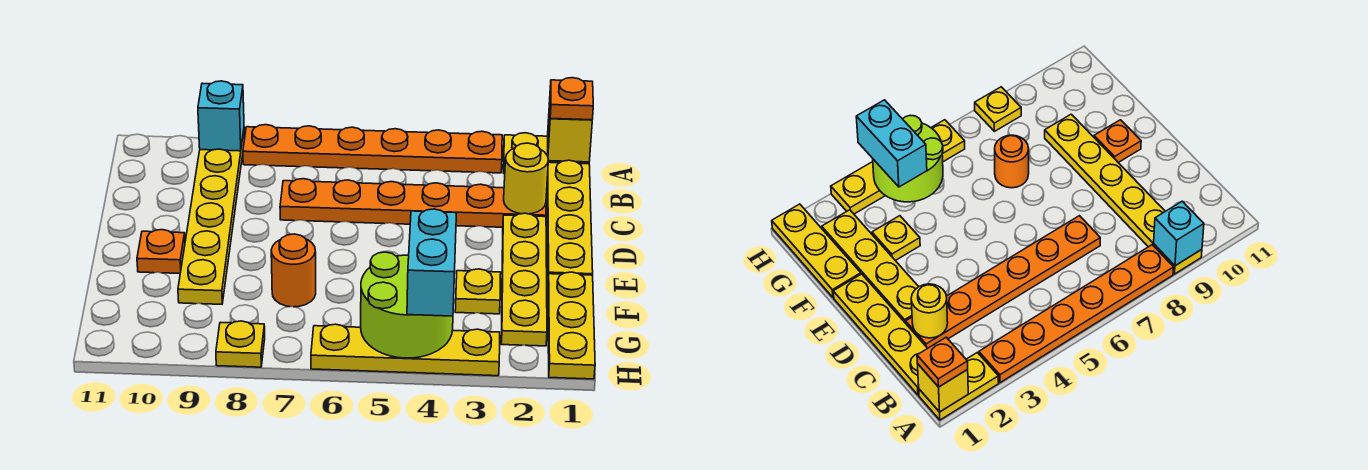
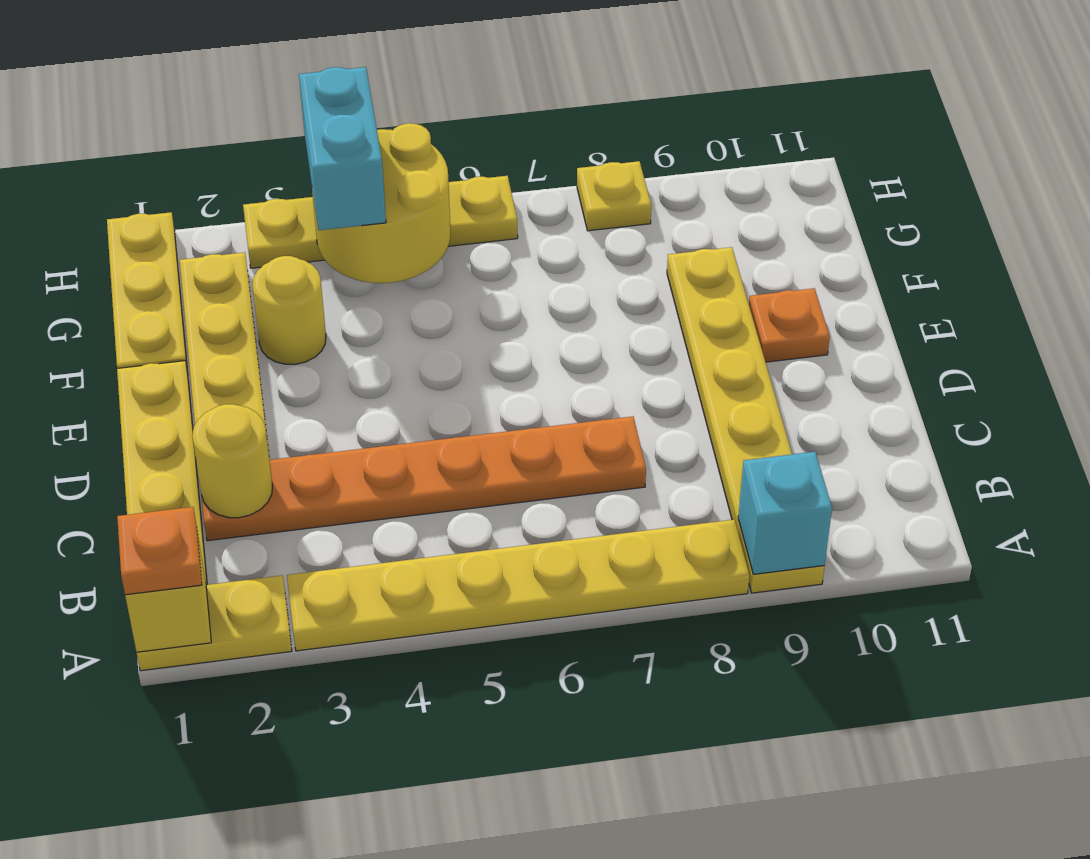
orange plate A3:A8 level 1 -> yellow plate A3:A8 level 1
yellow plate F3 level 1 -> yellow round brick F3 level 1
orange round brick F7 level 1 -> none
lime round brick G4:H5 level 2 -> yellow round brick G4:H5 level 2

